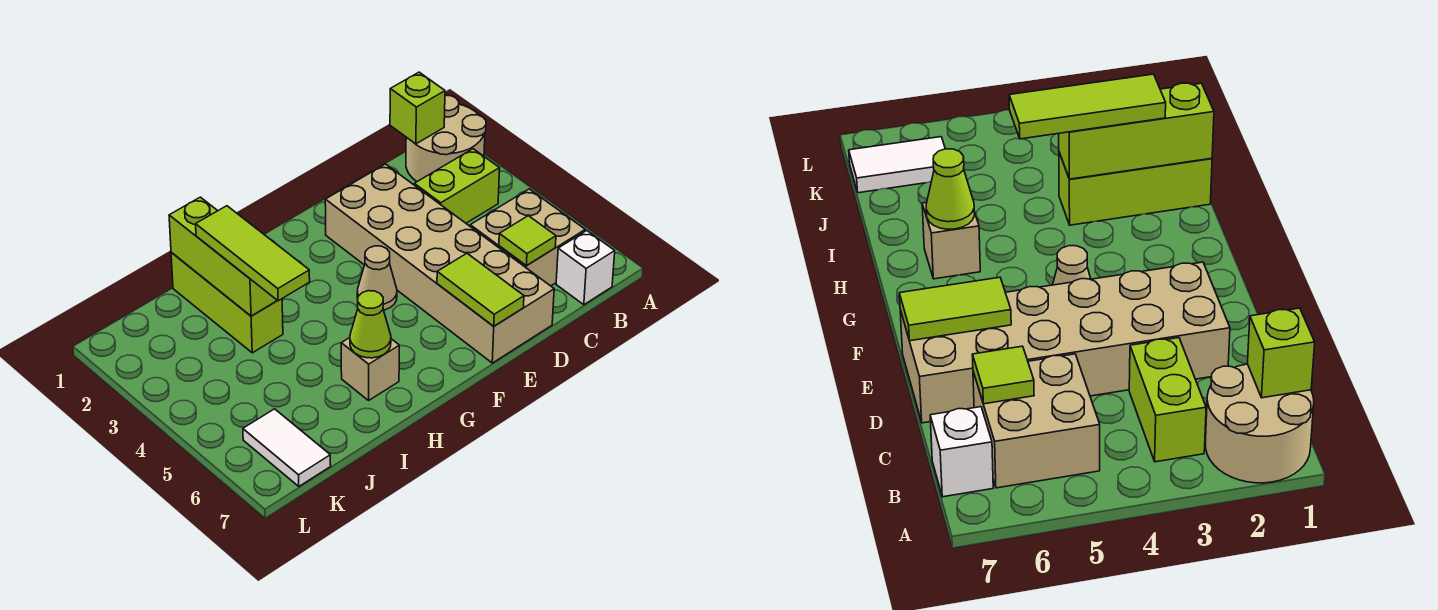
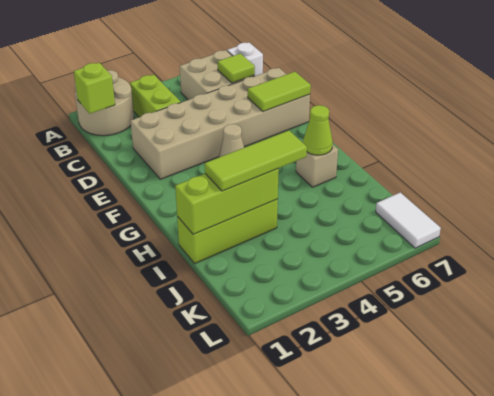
white tile K6:K7 level 1 -> white tile K7:L7 level 1

